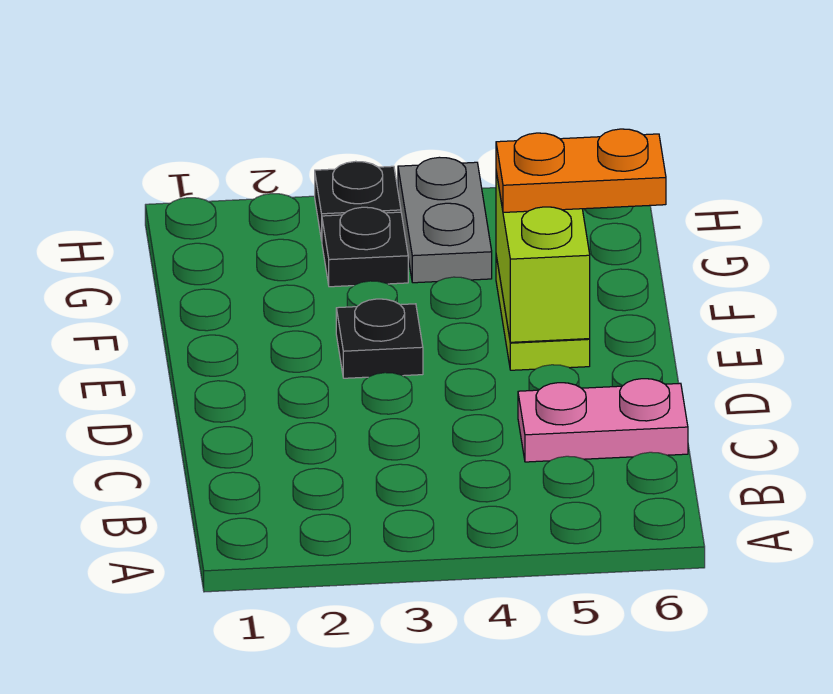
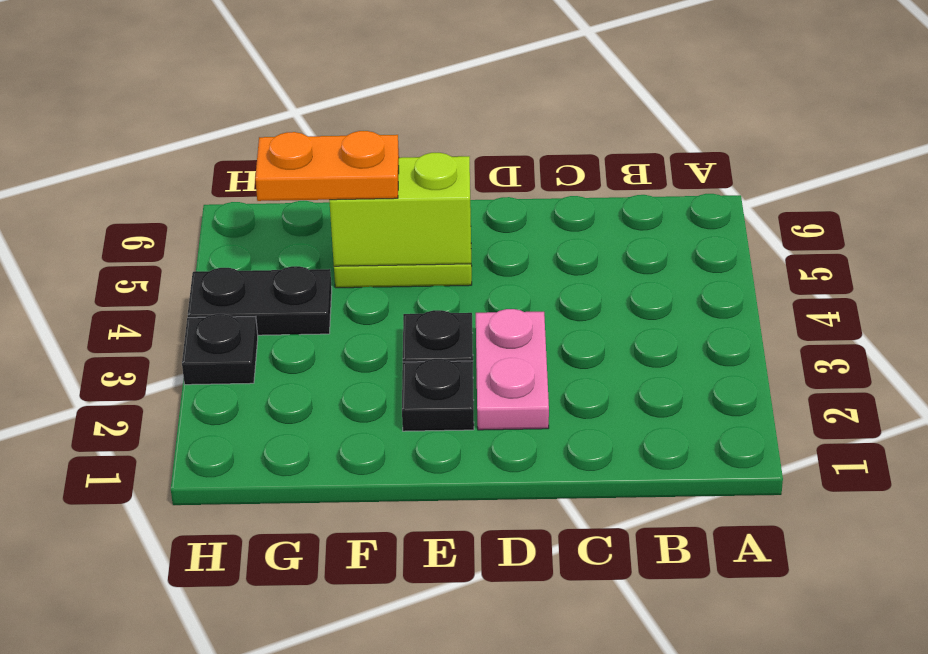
pink plate C5:C6 level 1 -> pink plate D2:D3 level 1
orange plate F5:F6 level 3 -> orange plate F5:G5 level 3
black plate G3 level 1 -> black plate E2 level 1
grey plate G4:H4 level 1 -> black plate G4:H4 level 1

